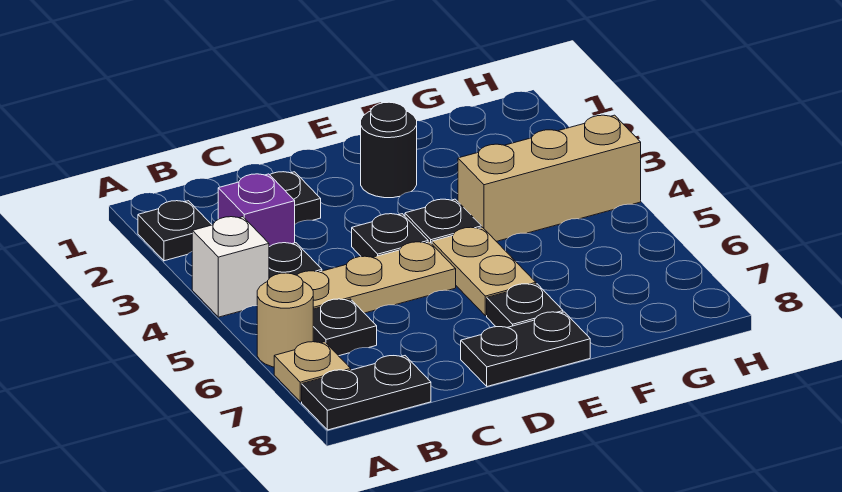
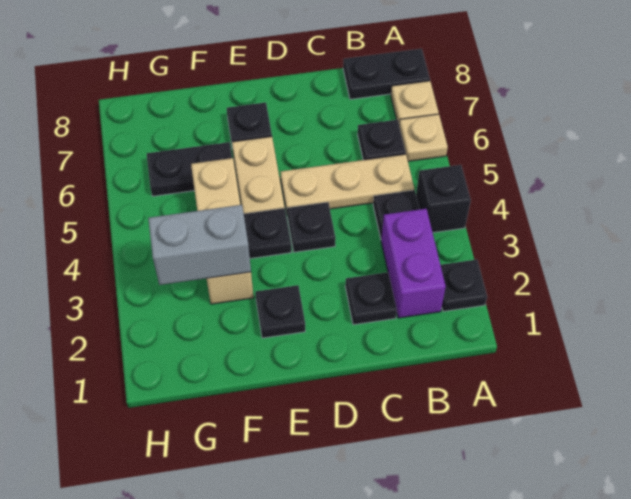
white brick A4 level 1 -> black brick A4 level 1
tan round brick A6 level 1 -> tan plate A6 level 1
purple brick B3 level 1 -> purple brick B2:B3 level 1
black plate D8:E8 level 1 -> black plate F6:G6 level 1
black round brick E2 level 1 -> black plate E2 level 1
none -> grey brick F3:G3 level 2
tan brick F4:H4 level 1 -> tan brick F3:F5 level 1

